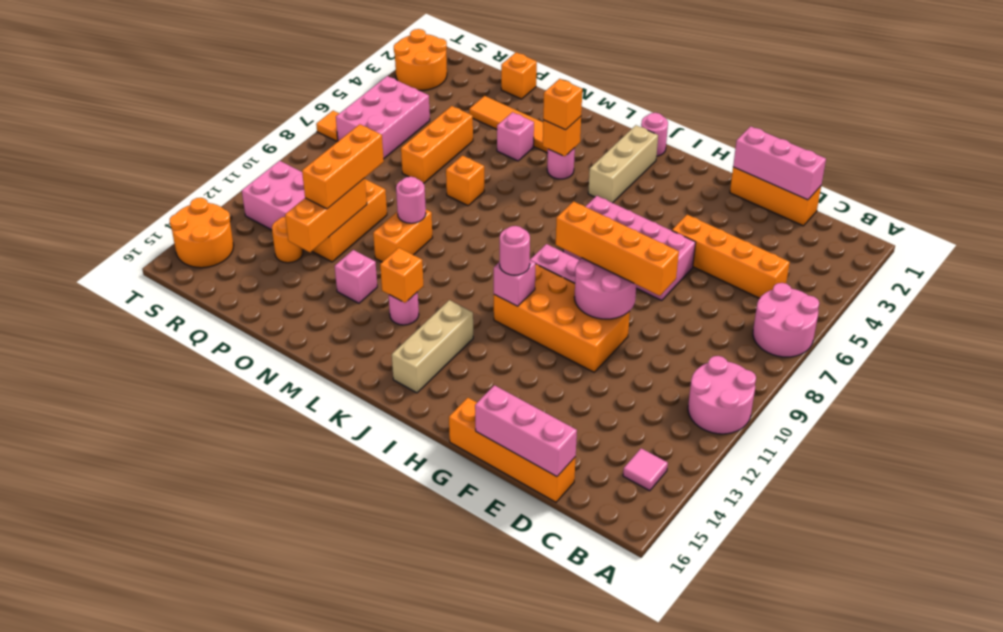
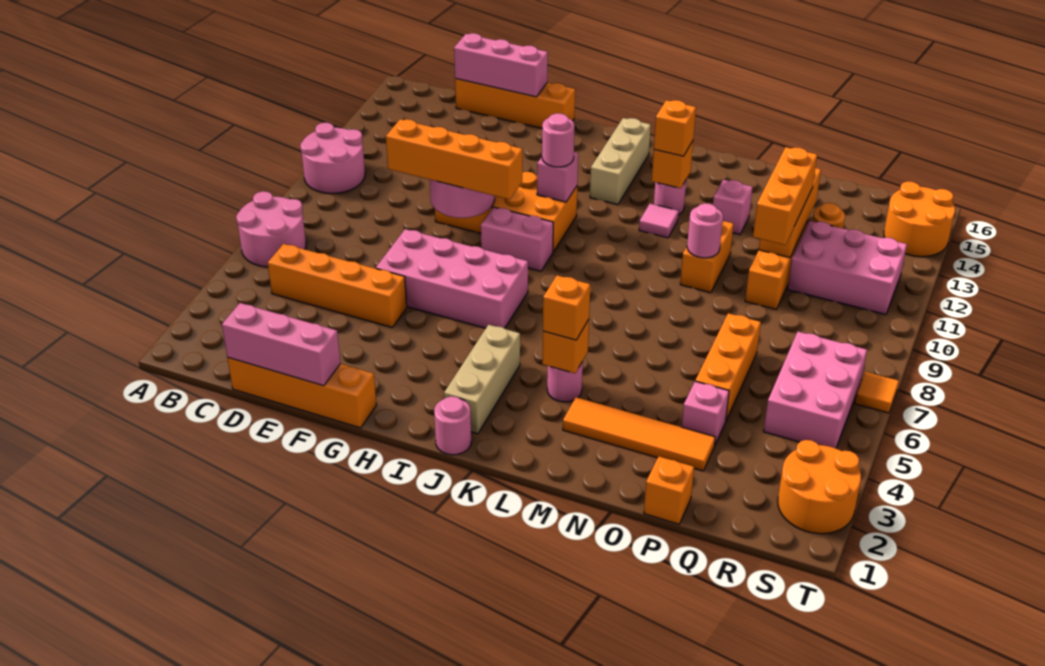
pink tile B14 level 1 -> pink tile L12 level 1
orange brick D1:F1 level 1 -> orange brick D1:G1 level 1
pink brick N4 level 1 -> pink brick P4 level 1
orange brick N7 level 1 -> orange brick L13 level 3

